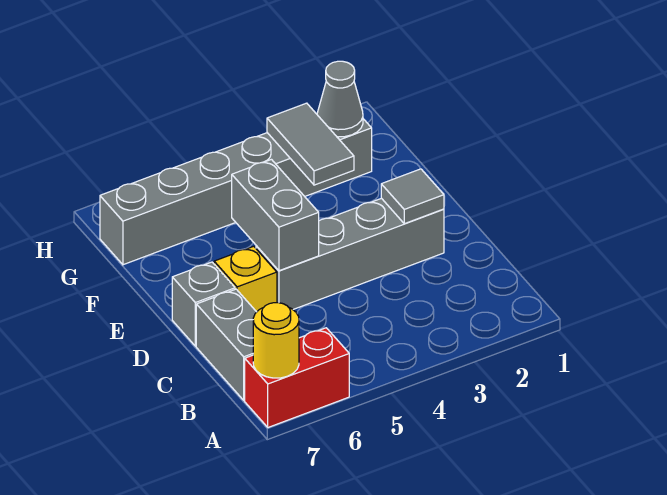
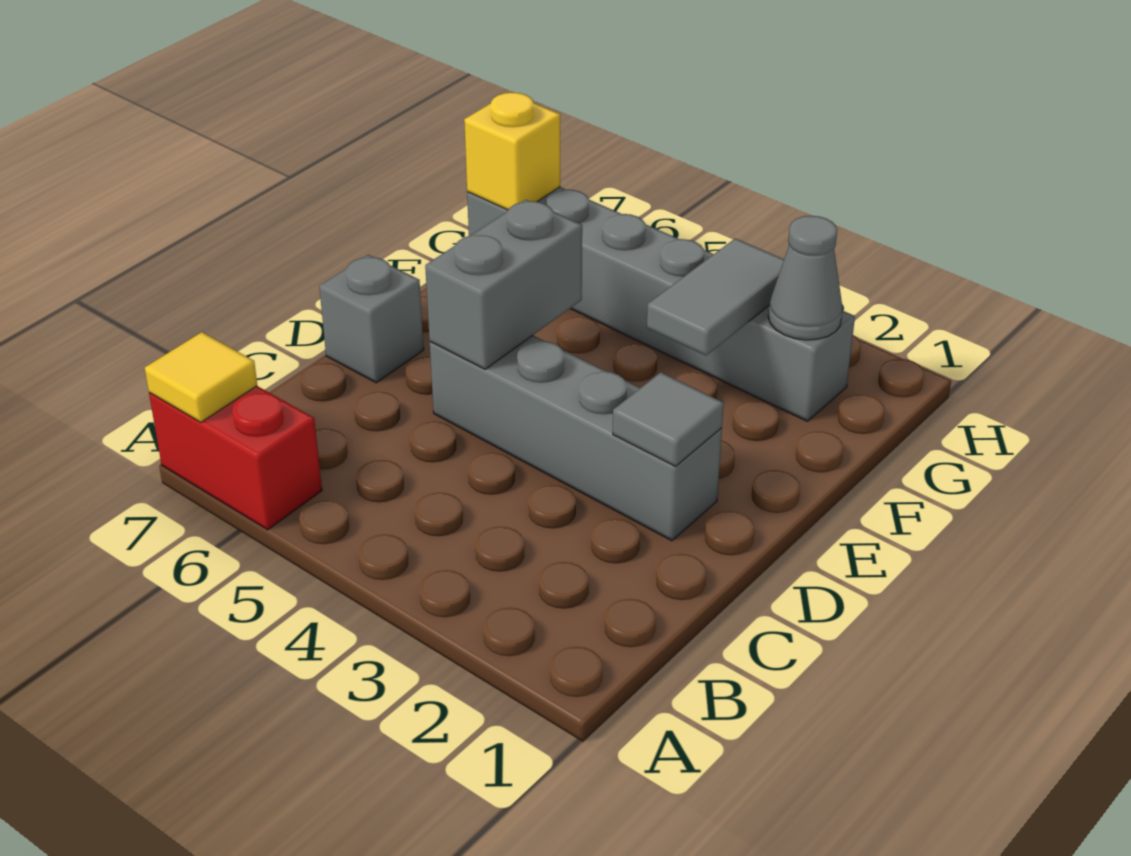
yellow round brick A7 level 2 -> yellow tile A7 level 2
grey brick B7:C7 level 1 -> none
yellow brick D6 level 1 -> yellow brick G7 level 2

